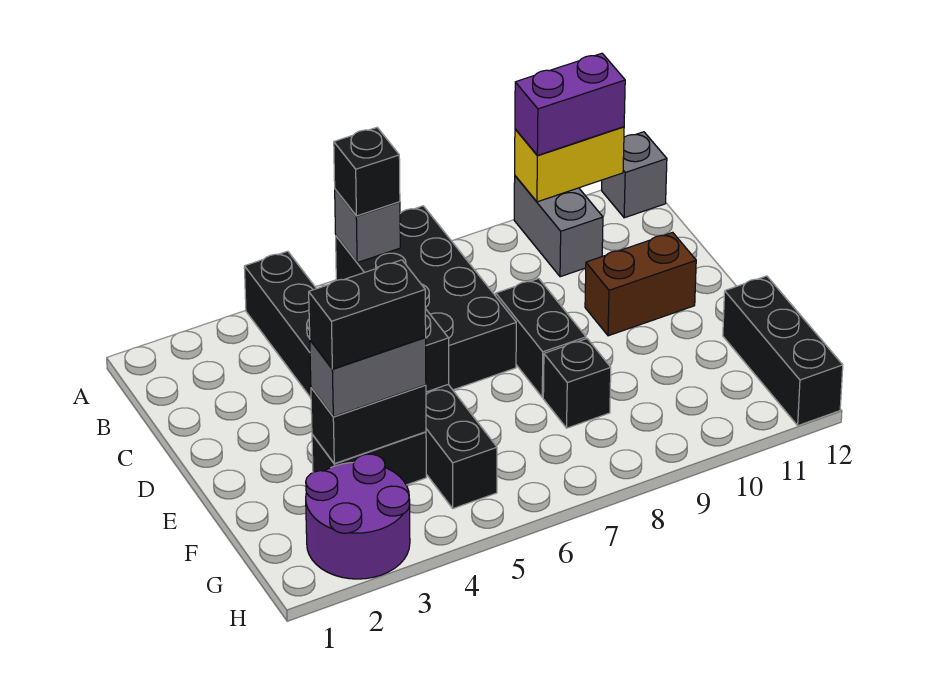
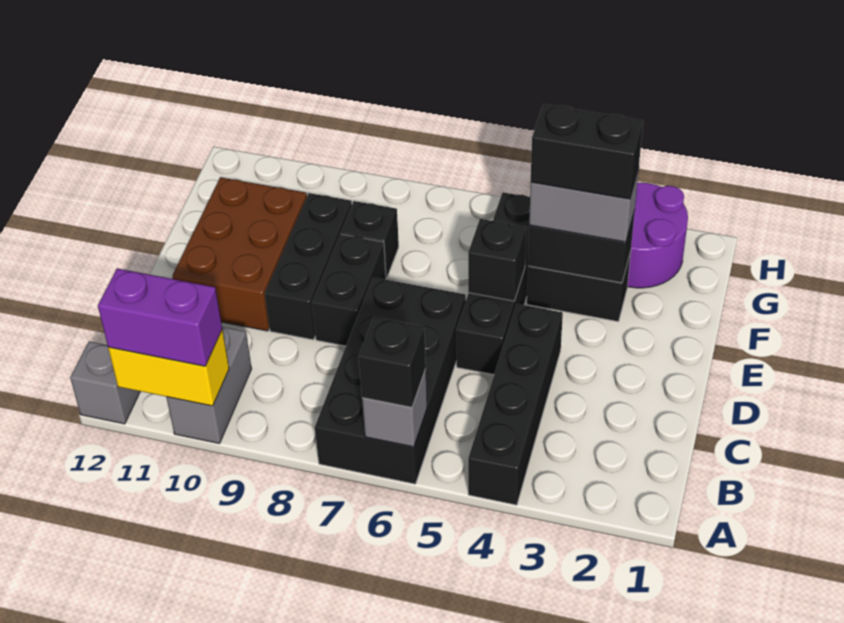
brown brick D10:D11 level 1 -> brown brick D10:F11 level 1
black brick F12:H12 level 1 -> black brick D9:F9 level 1

